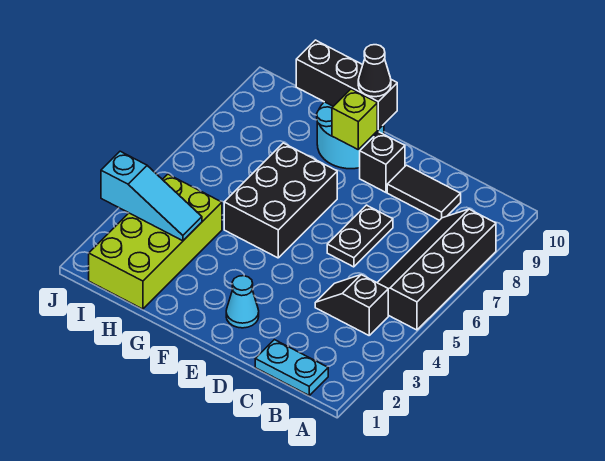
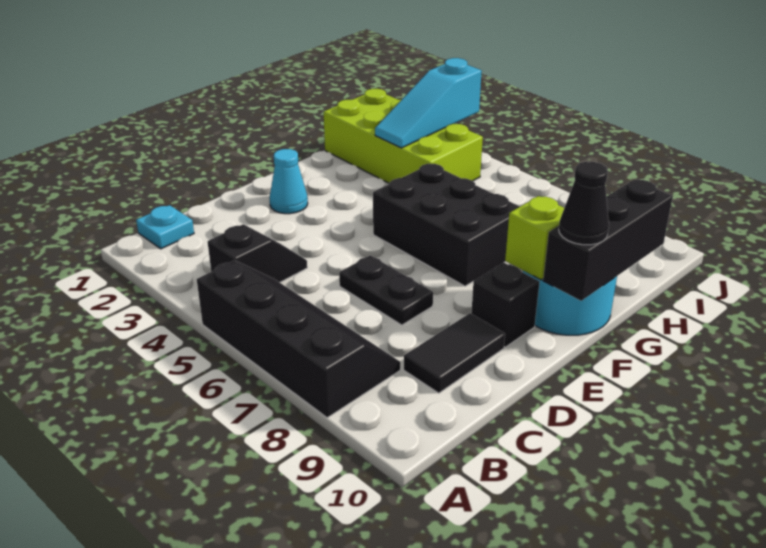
cyan plate B1:C1 level 1 -> cyan plate B1 level 1

